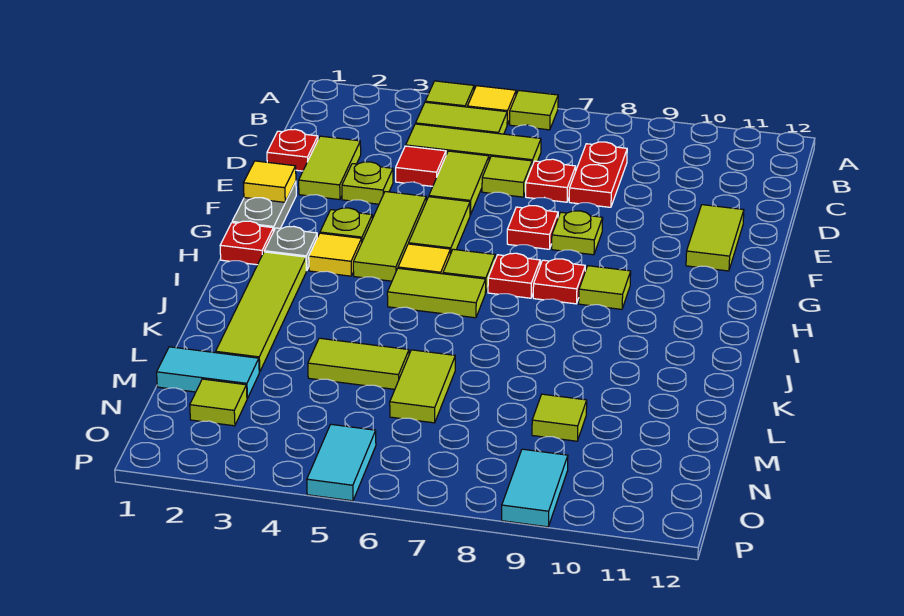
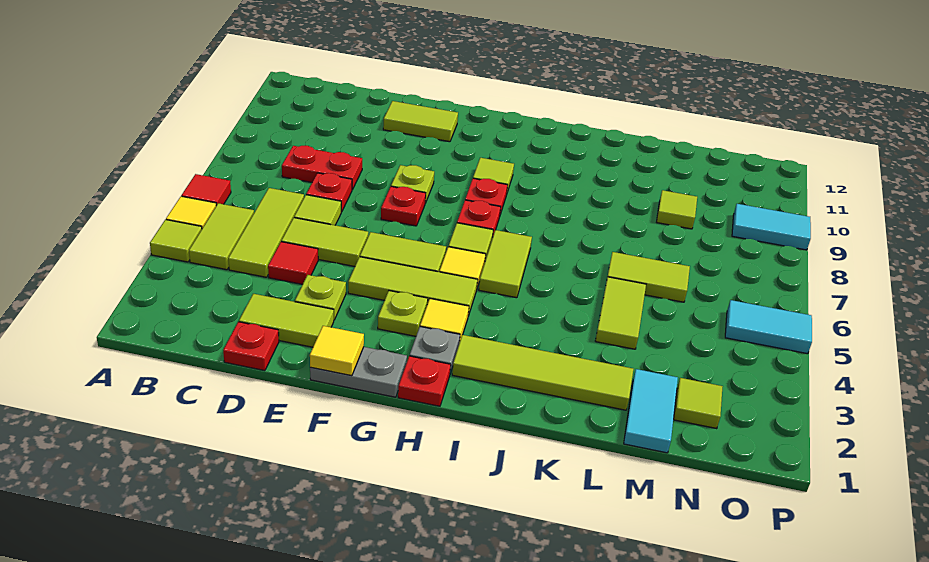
lime tile A6 level 1 -> red tile A6 level 1

